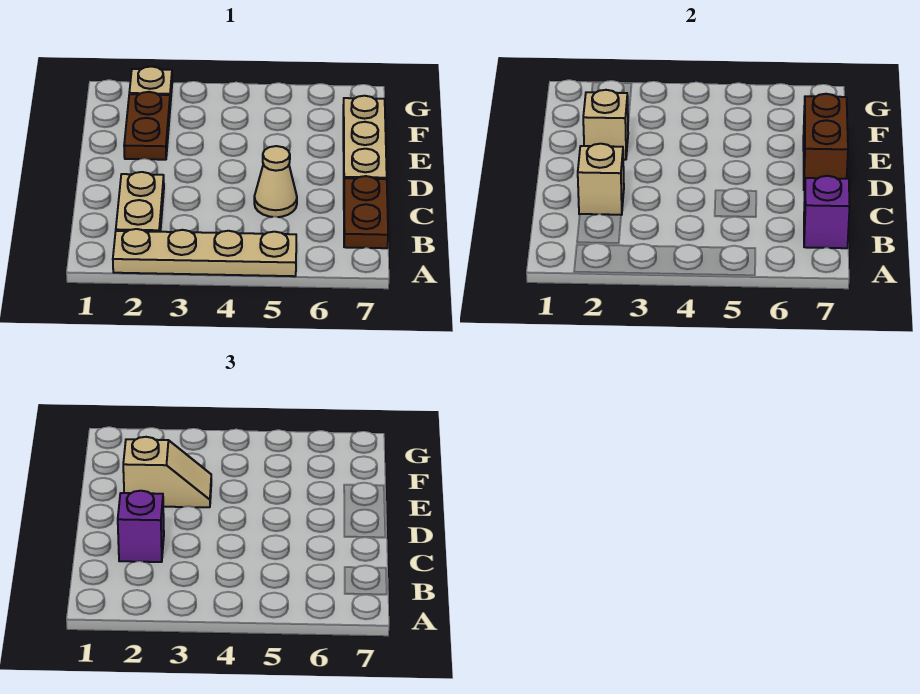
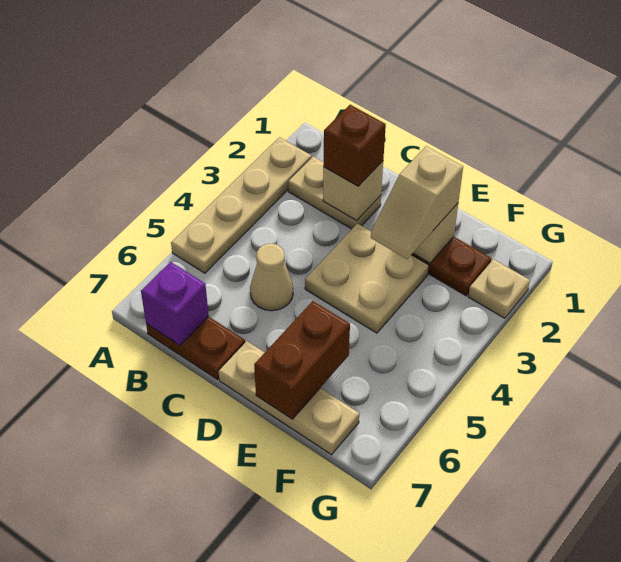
purple brick C2 level 3 -> brown brick C2 level 3
none -> tan plate D3:E4 level 1
brown brick D7:E7 level 2 -> brown brick E6:E7 level 2

